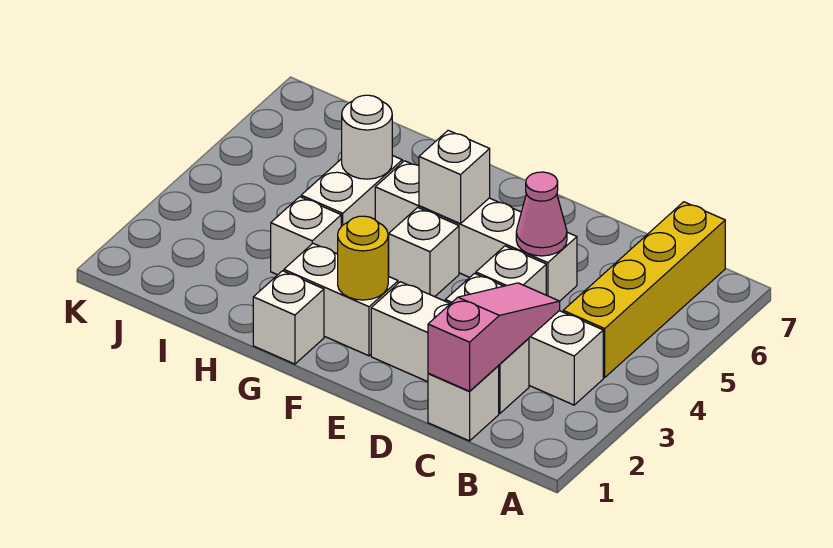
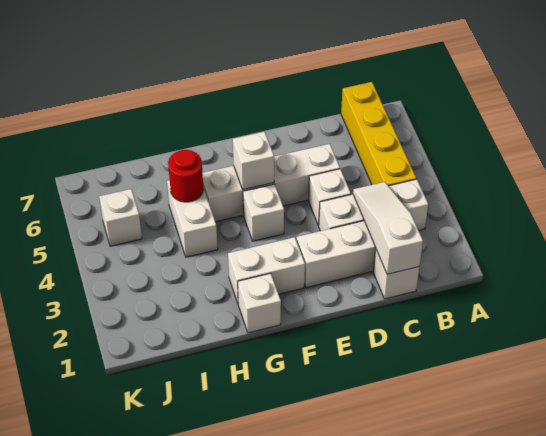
pink slope C1:C3 level 2 top 1 -> white slope C1:C3 level 2 top 1
pink cone D5 level 2 -> none
yellow round brick F2 level 2 -> none
white brick H3 level 1 -> white brick J5 level 1
white round brick H5 level 2 -> red round brick H5 level 2

